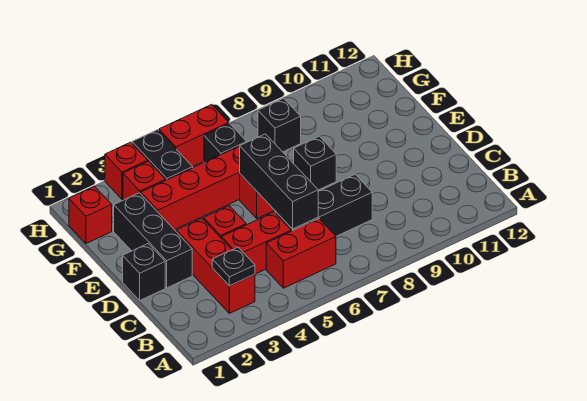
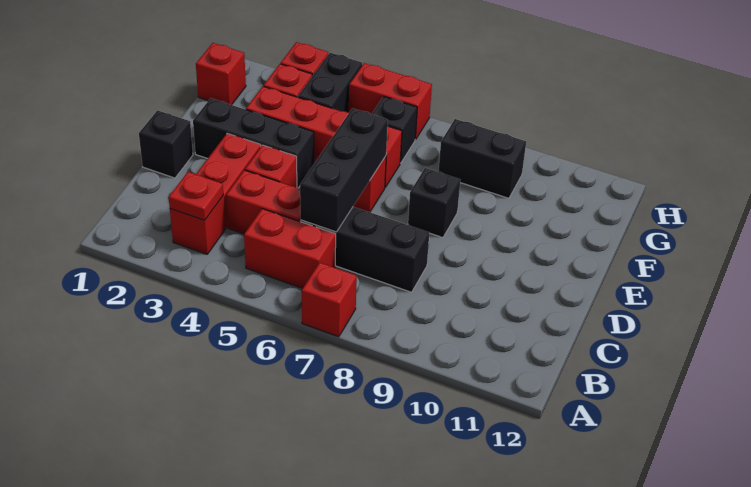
none -> red brick A7 level 1
black plate B3 level 2 -> red plate B3 level 2
black brick D2:F2 level 1 -> black brick E2:E4 level 1
black brick G8 level 1 -> black brick G8:G9 level 1

